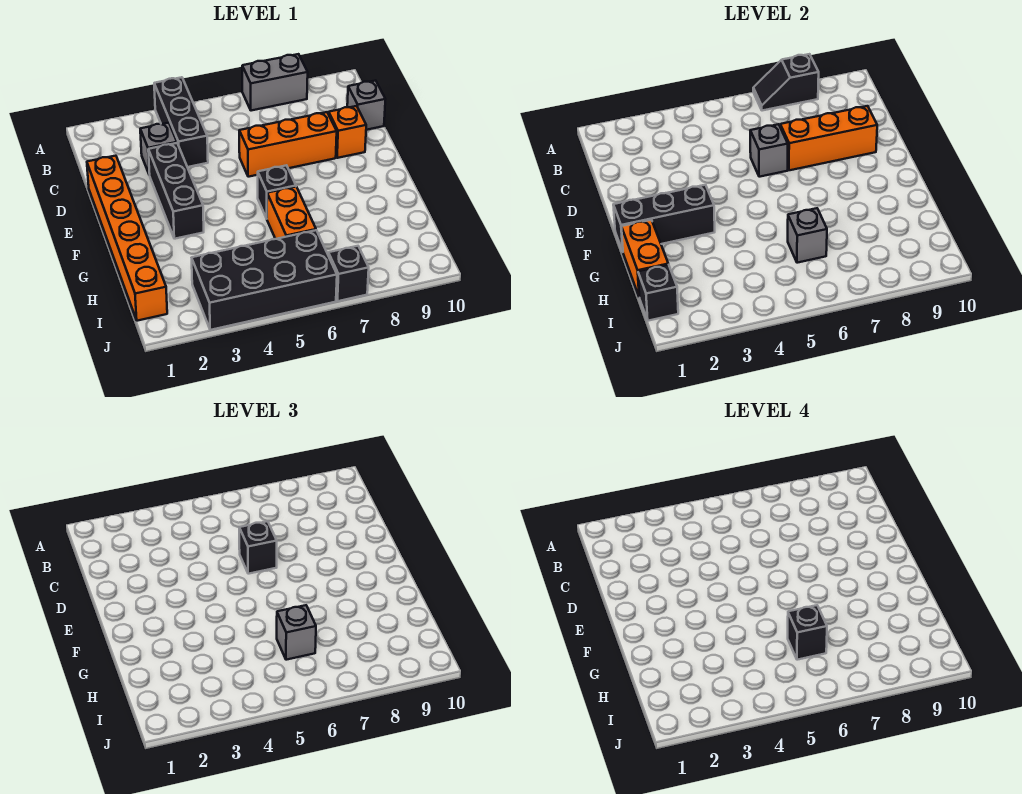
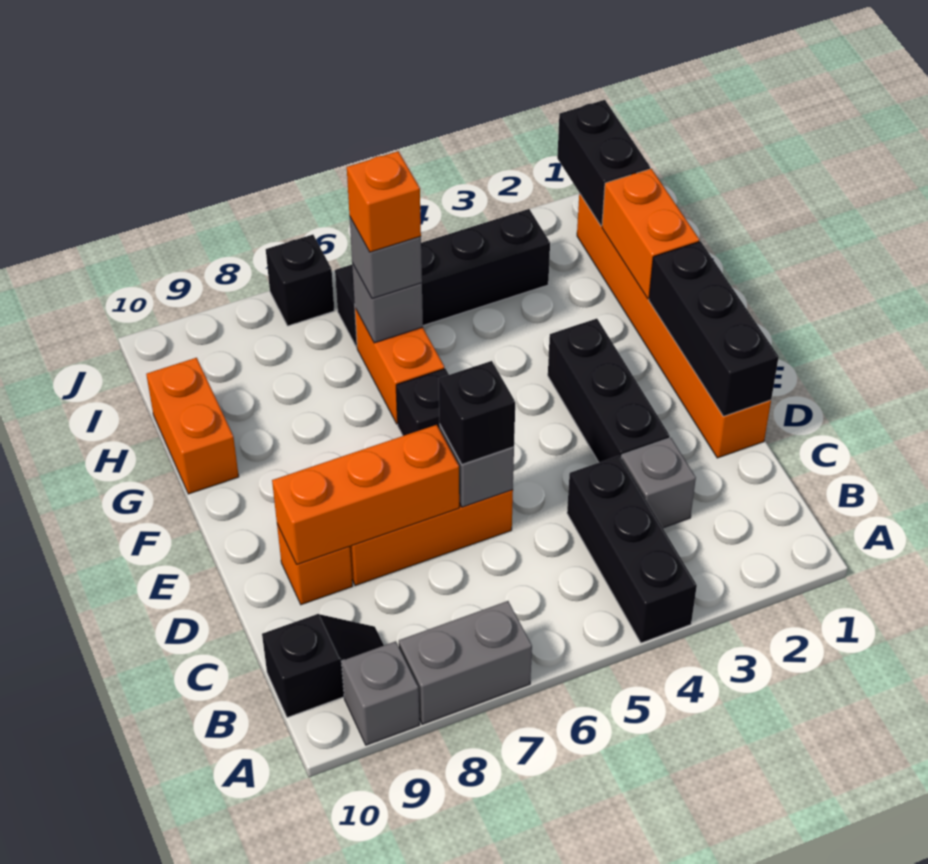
black slope A7:A8 level 2 top 8 -> black slope B9:B10 level 1 top 10
grey brick C10 level 1 -> grey brick A9 level 1
black brick F1:F3 level 2 -> black brick D1:F1 level 2
none -> orange brick G10:H10 level 1
black brick H6 level 4 -> orange brick H6 level 4
black brick I1 level 2 -> black brick I1:J1 level 2
black brick I3:J6 level 1 -> black brick I3:I6 level 1

